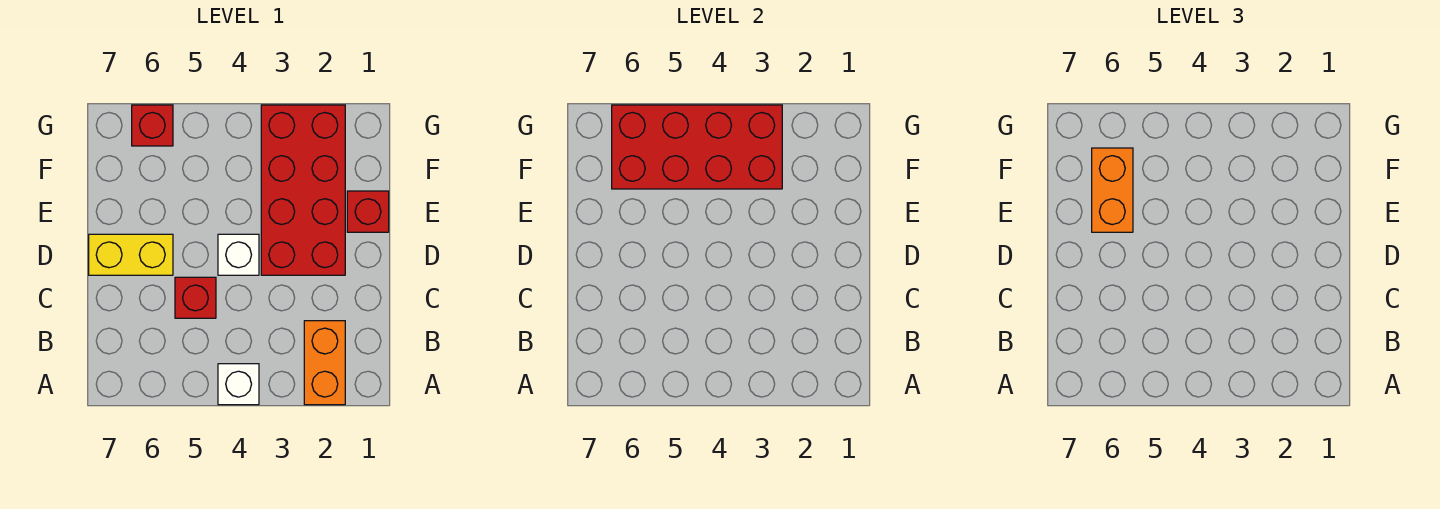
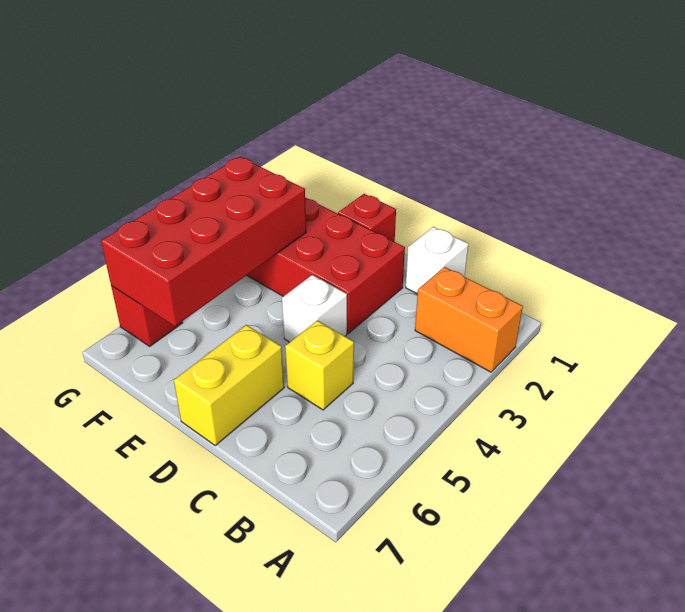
white brick A4 level 1 -> white brick C1 level 1
red brick C5 level 1 -> yellow brick C5 level 1
orange brick E6:F6 level 3 -> none

